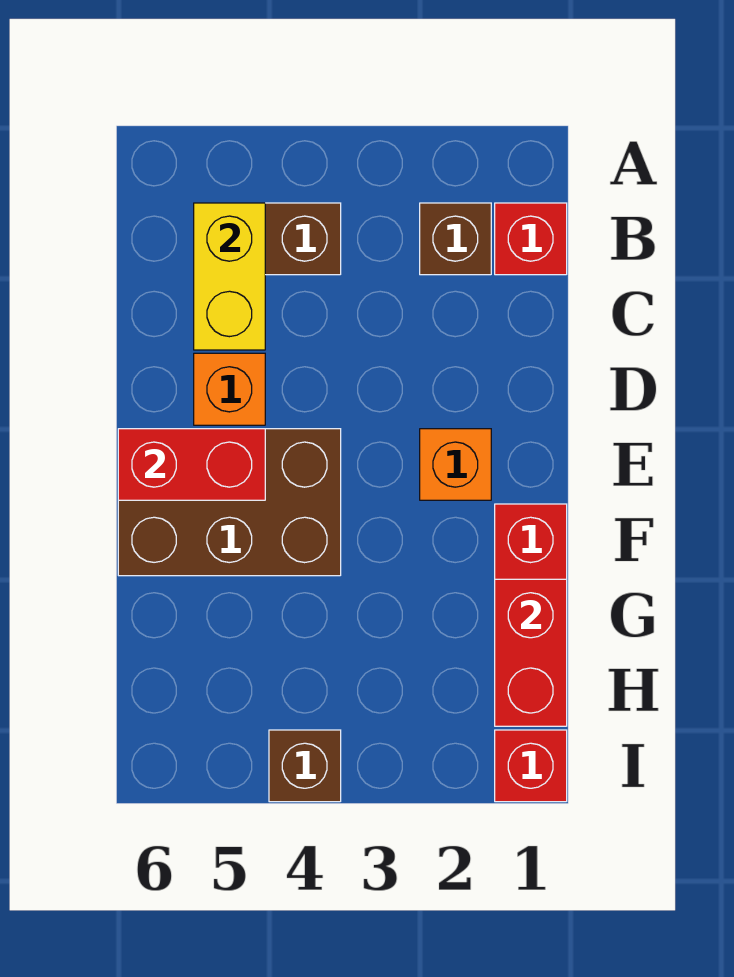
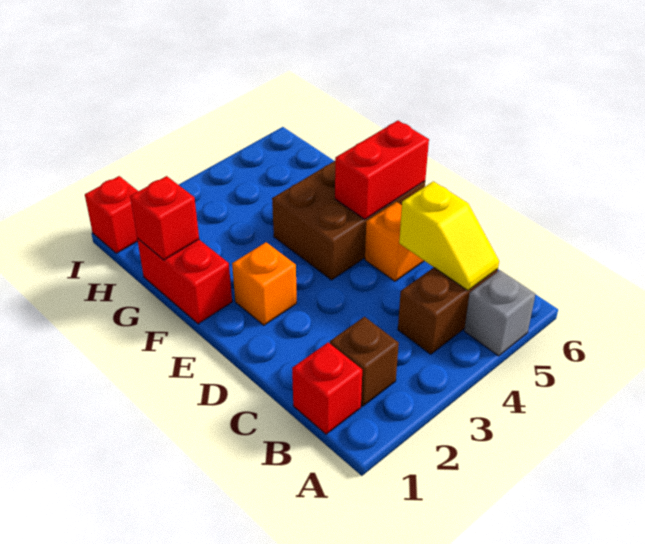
none -> grey brick A5 level 1
yellow brick B5:C5 level 2 -> yellow slope B5:C5 level 2 top C
red brick G1:H1 level 2 -> red brick G1 level 2
brown brick I4 level 1 -> none

